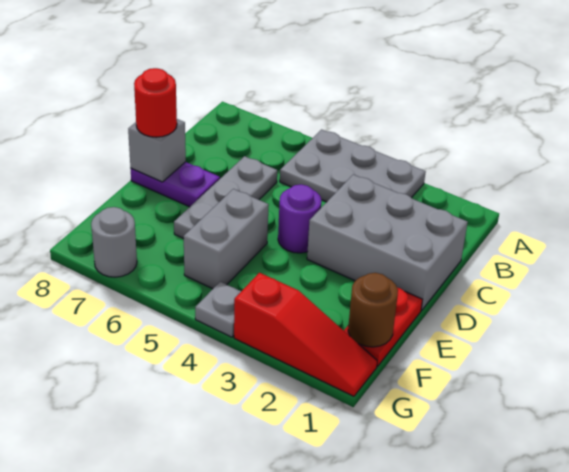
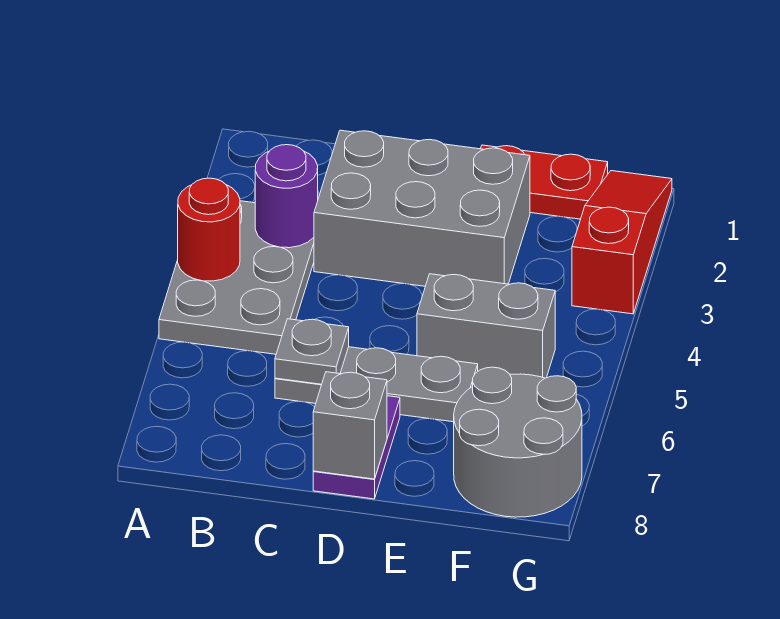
grey brick C1:D3 level 1 -> grey brick C2:E3 level 1
purple round brick D4 level 1 -> purple round brick B3 level 2
red round brick D8 level 3 -> red round brick A4 level 2
brown round brick F1 level 2 -> none
grey plate G4 level 1 -> grey plate C6 level 2
grey round brick G7 level 1 -> grey round brick F7:G8 level 1

